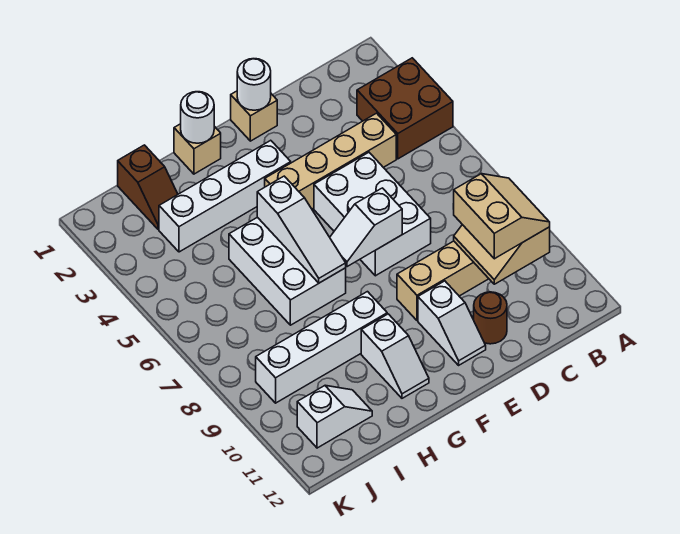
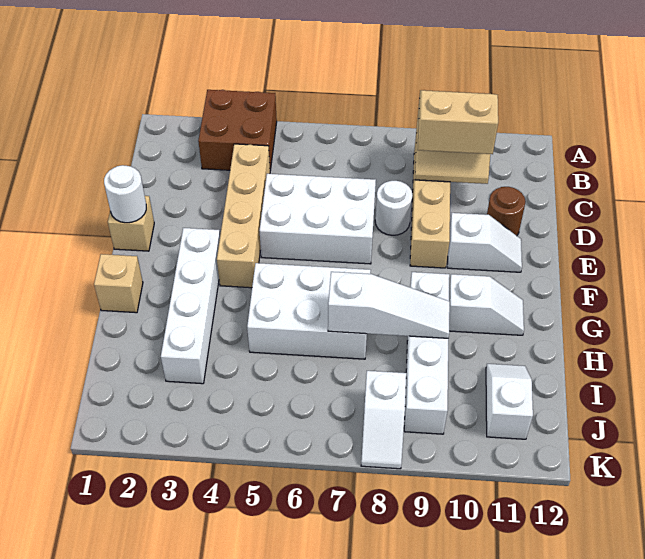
white slope E7:F7 level 2 top E -> white slope J8:K8 level 1 top J
white round brick G1 level 2 -> white round brick D8 level 1
white slope G5:G7 level 2 top 5 -> white slope H7:H9 level 2 top 7
brown slope I1:I2 level 1 top 1 -> none

